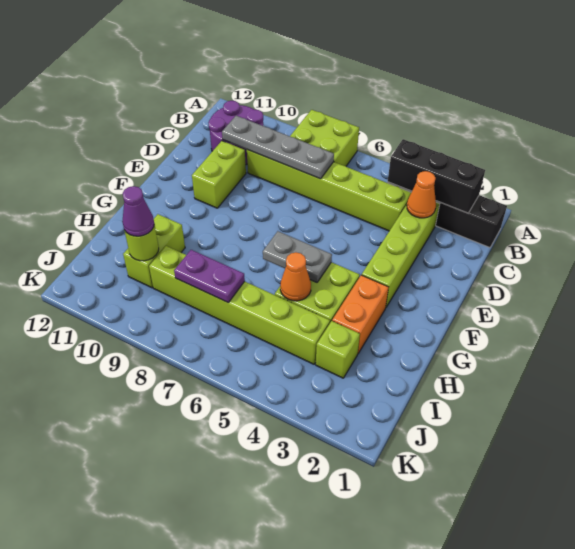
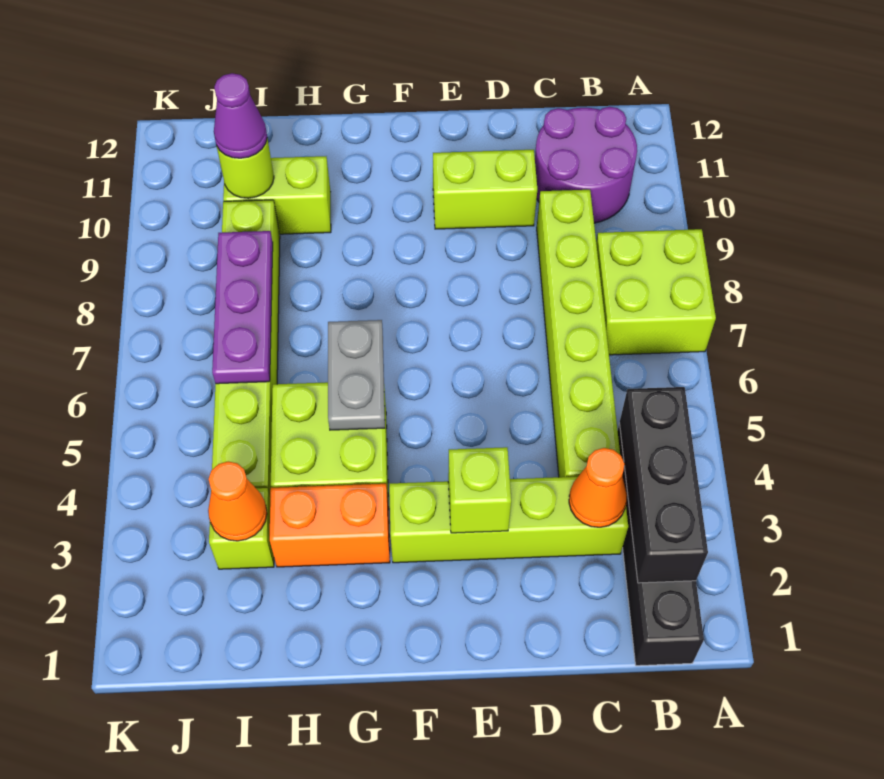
grey plate C7:C10 level 2 -> none
none -> lime brick E3 level 2
orange cone H5 level 2 -> orange cone I3 level 2
purple plate I7:I8 level 2 -> purple plate I6:I8 level 2

